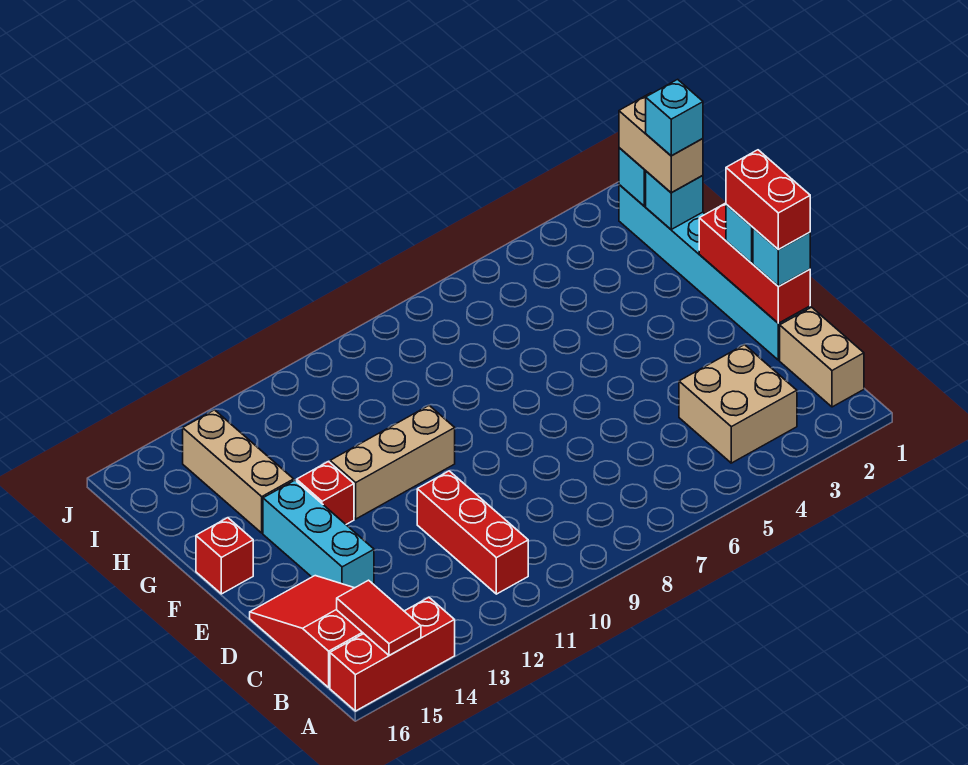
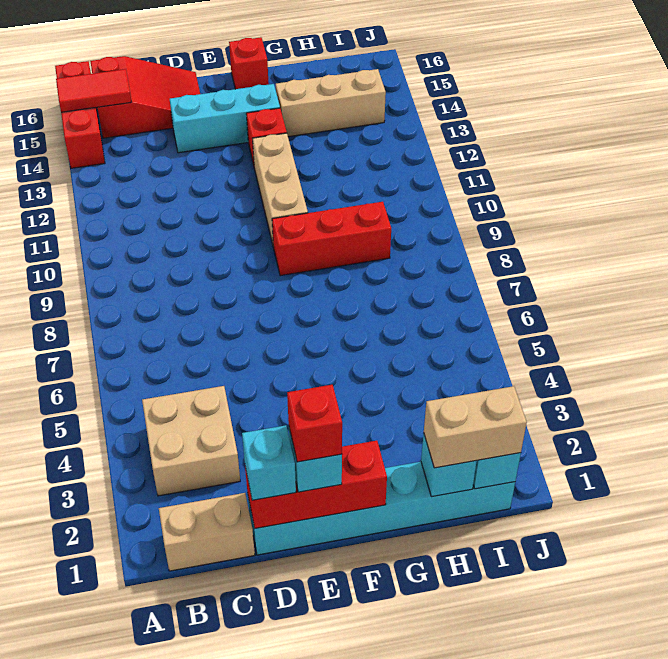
red brick B11:D11 level 1 -> red brick F9:H9 level 1
red brick D1:E1 level 4 -> red brick E1 level 4
cyan brick H1 level 4 -> none

